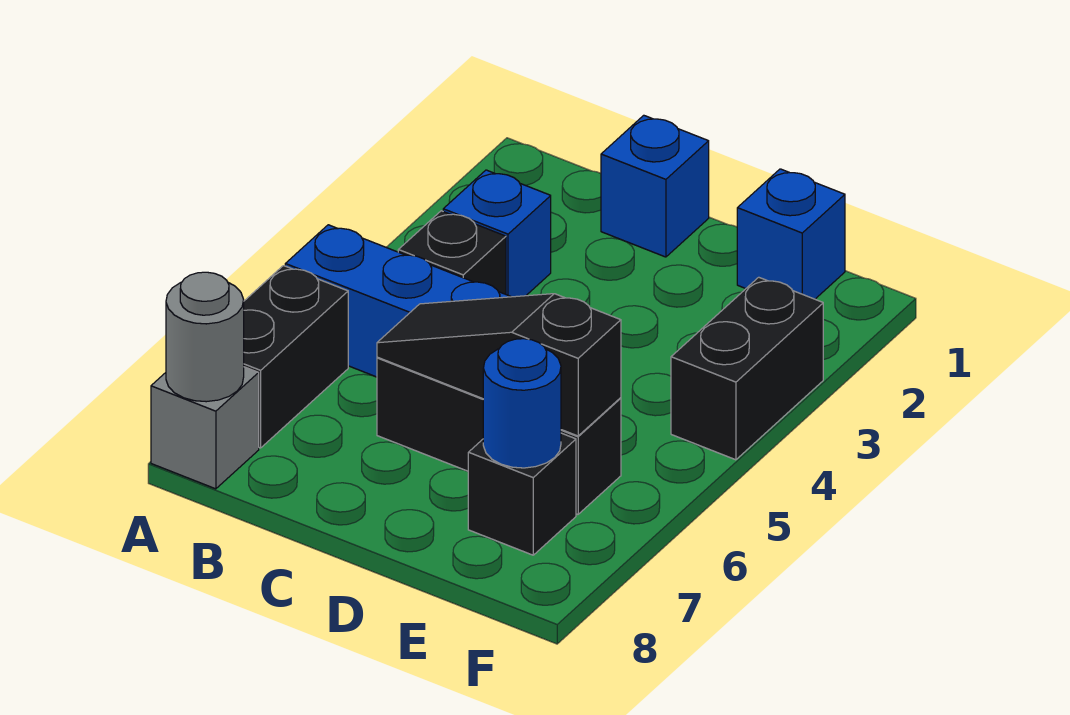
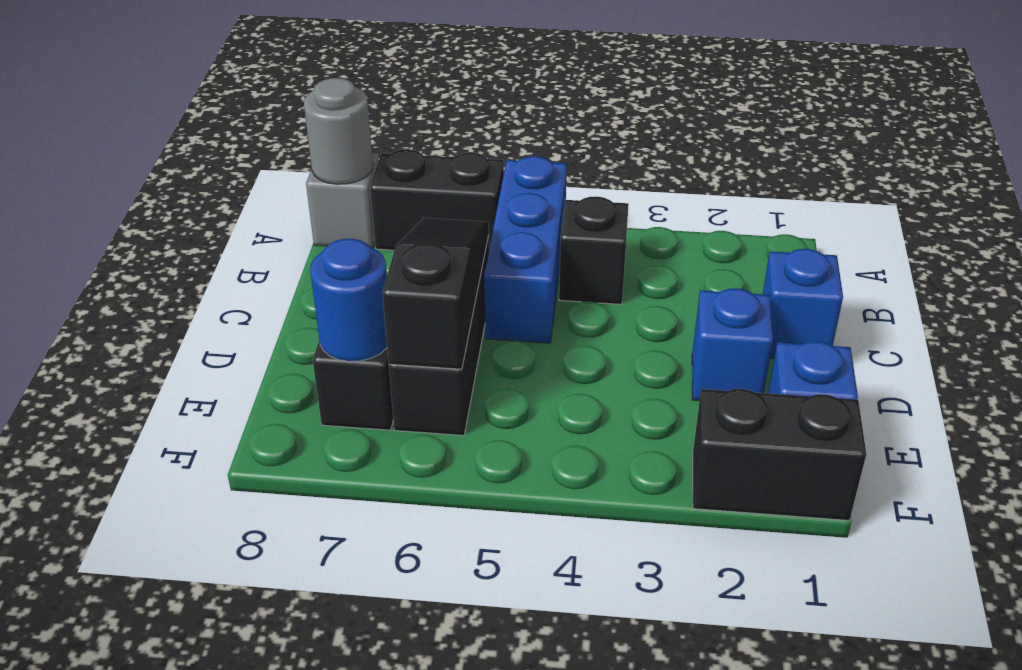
blue brick B3 level 1 -> blue brick D2 level 1
black brick F3:F4 level 1 -> black brick F1:F2 level 1

